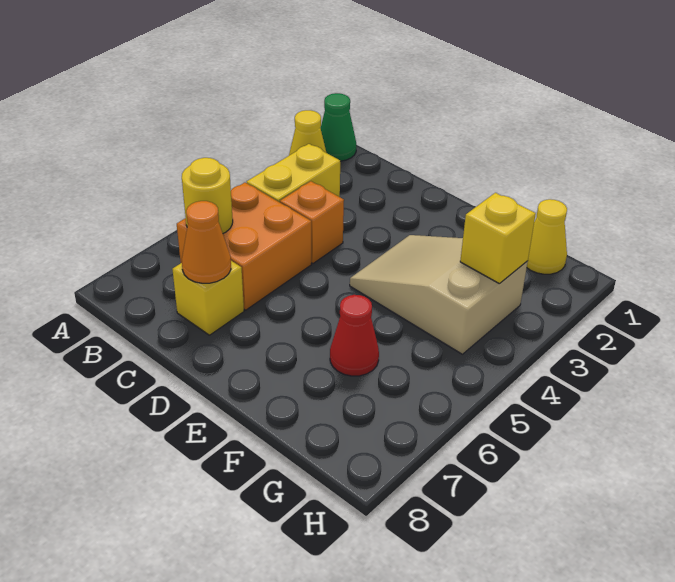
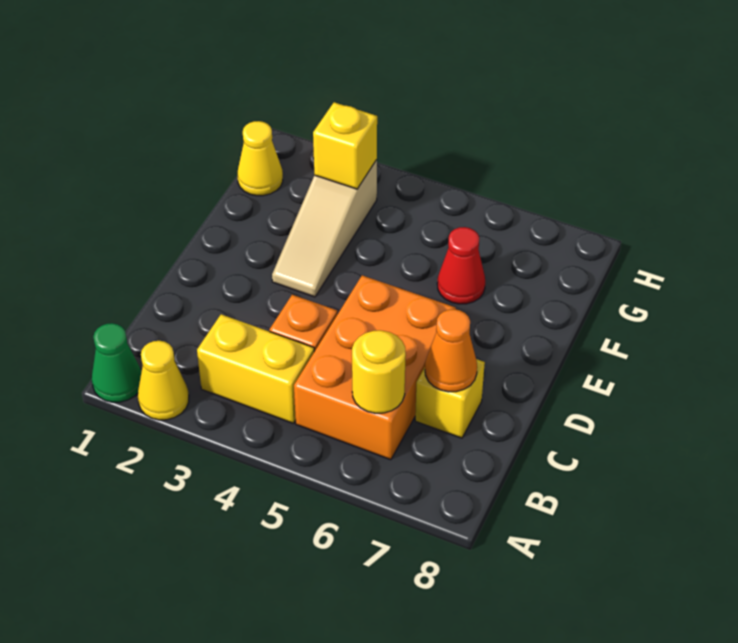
orange brick B5:C6 level 1 -> orange brick B5:D6 level 1
tan slope E3:G4 level 1 top G -> tan slope E3:G3 level 1 top G

